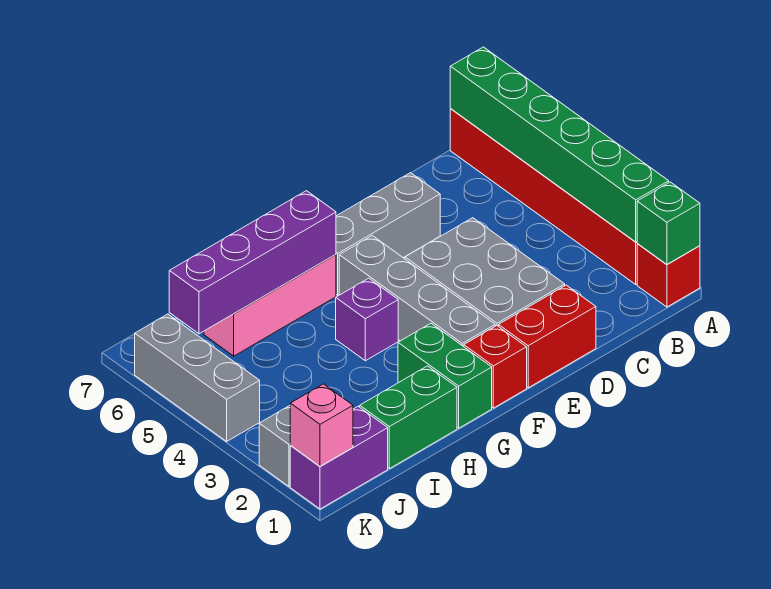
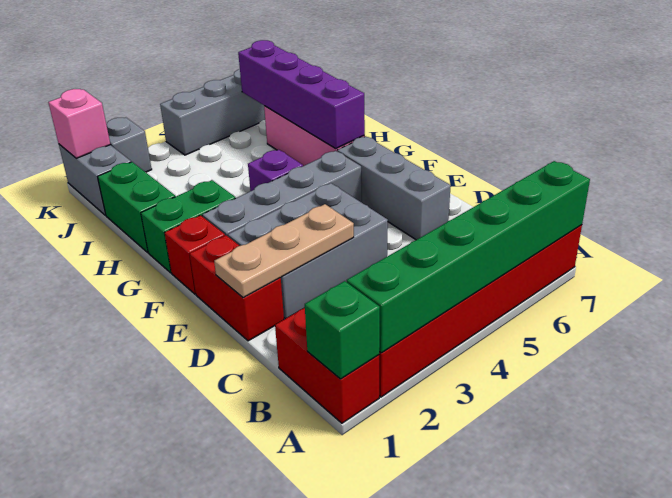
red brick A1 level 1 -> red brick A1:B1 level 1
none -> tan plate D1:D3 level 2
purple brick J1:K1 level 1 -> grey brick J1:K1 level 1

